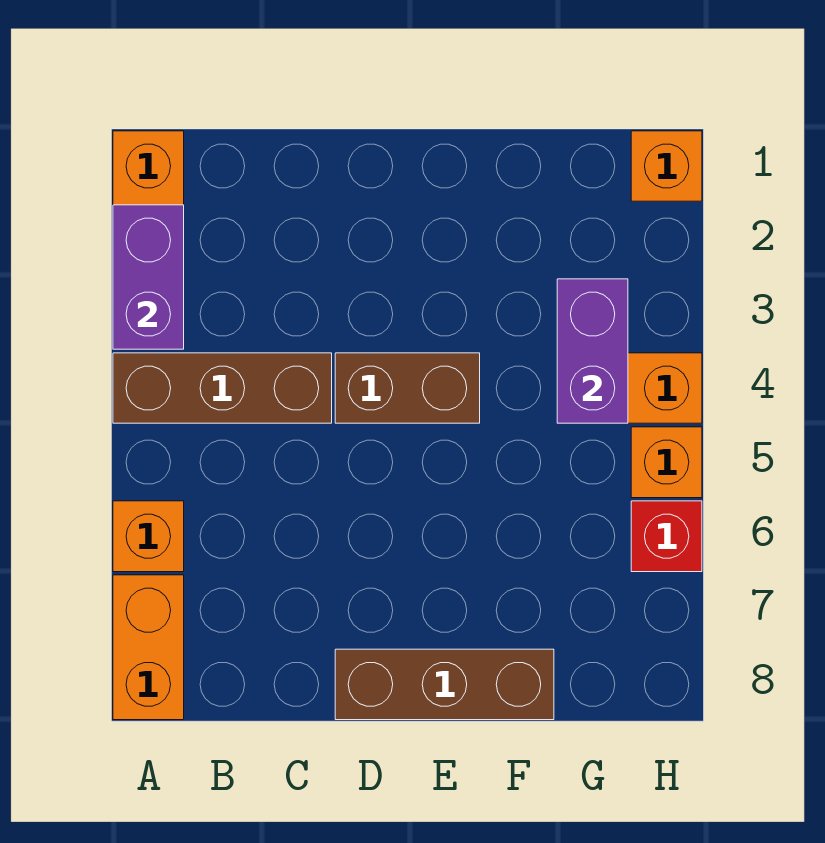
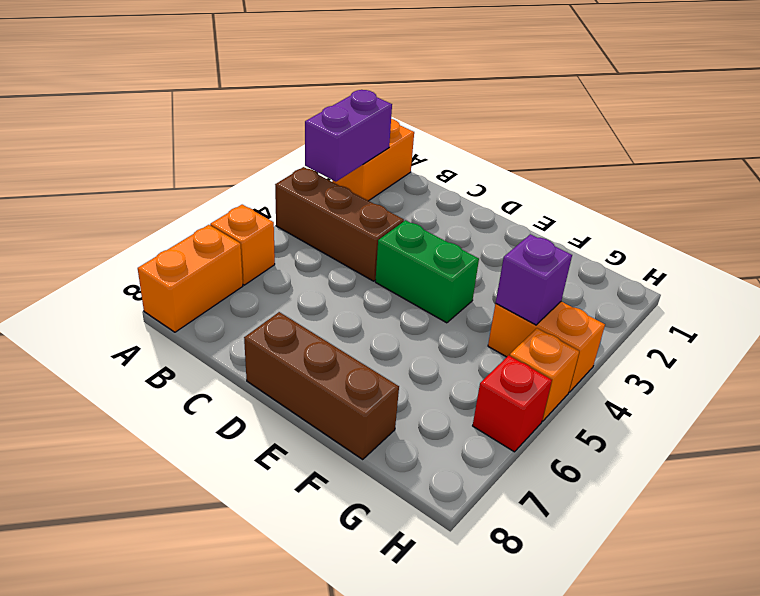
brown brick D4:E4 level 1 -> green brick D4:E4 level 1
purple brick G3:G4 level 2 -> purple brick G4 level 2
orange brick H1 level 1 -> none

